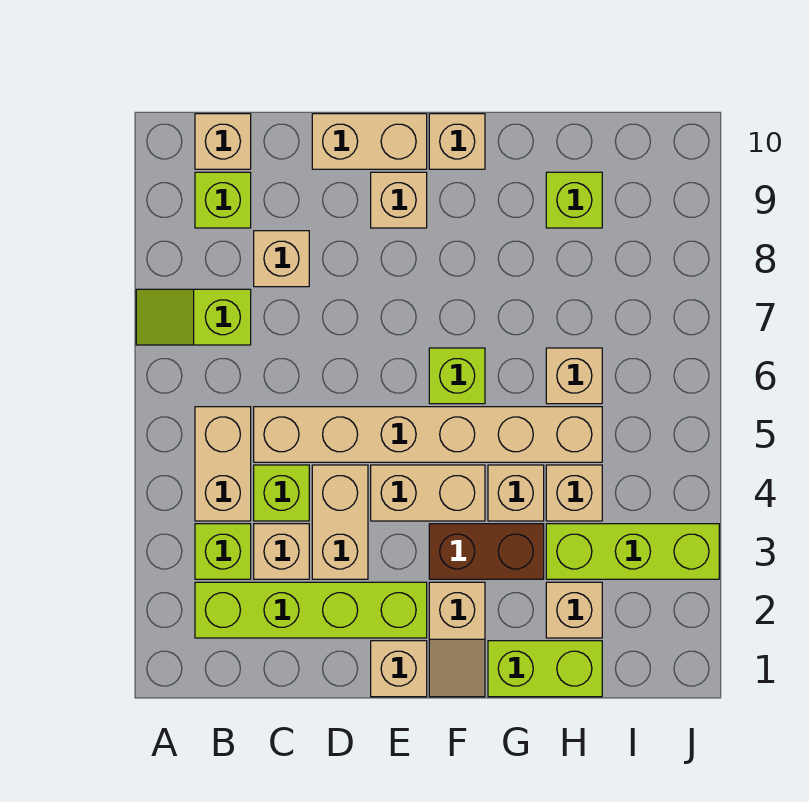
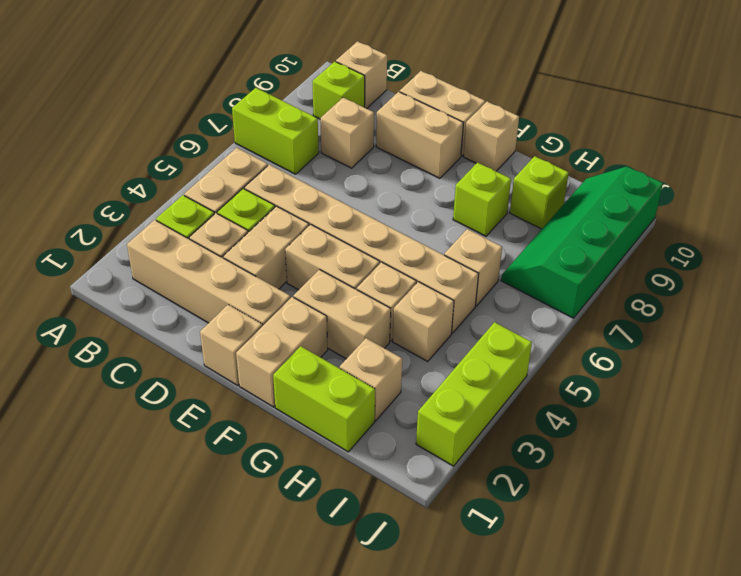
lime slope A7:B7 level 1 top B -> lime brick A7:B7 level 1
lime brick B2:E2 level 1 -> tan brick B2:E2 level 1
tan brick E9 level 1 -> tan brick D9:E9 level 1
tan slope F1:F2 level 1 top 2 -> tan brick F1:F2 level 1
brown brick F3:G3 level 1 -> tan brick F3:G3 level 1
lime brick F6 level 1 -> lime brick G8 level 1
lime brick H3:J3 level 1 -> lime brick J2:J4 level 1
none -> green slope I7:J10 level 1 top J

